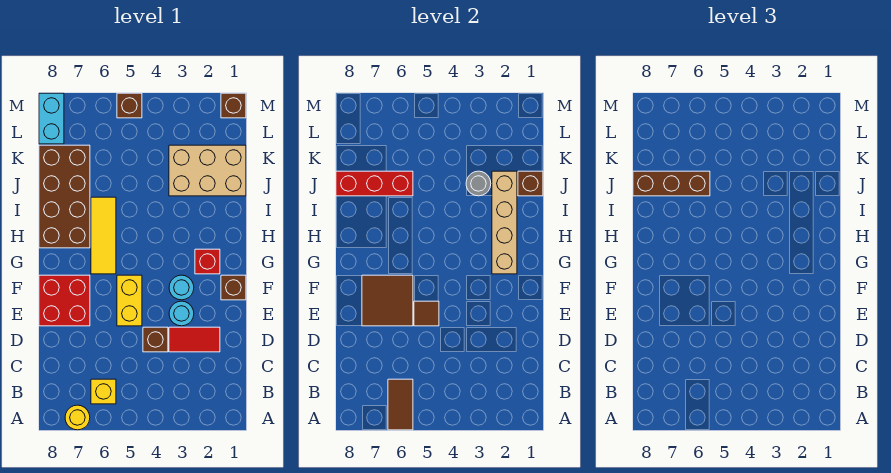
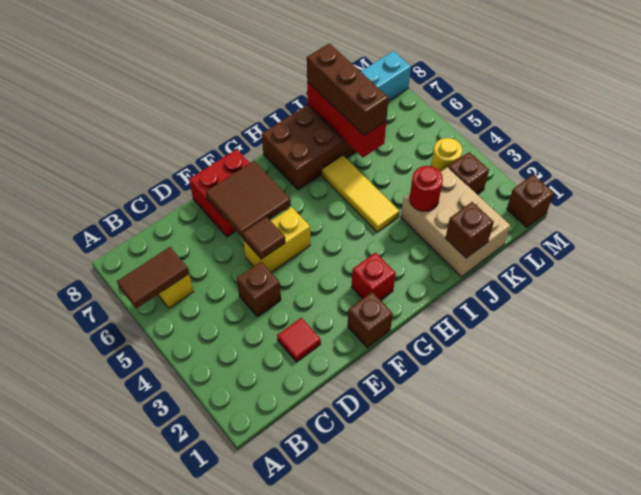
yellow round brick A7 level 1 -> yellow round brick L4 level 1
red tile D2:D3 level 1 -> red tile D2 level 1
cyan round brick E3 level 1 -> none
cyan round brick F3 level 1 -> none
tan brick G2:J2 level 2 -> none
yellow tile G6:I6 level 1 -> yellow tile I4:I6 level 1
grey round brick J3 level 2 -> red round brick J3 level 2
brown brick M5 level 1 -> brown brick L3 level 1

